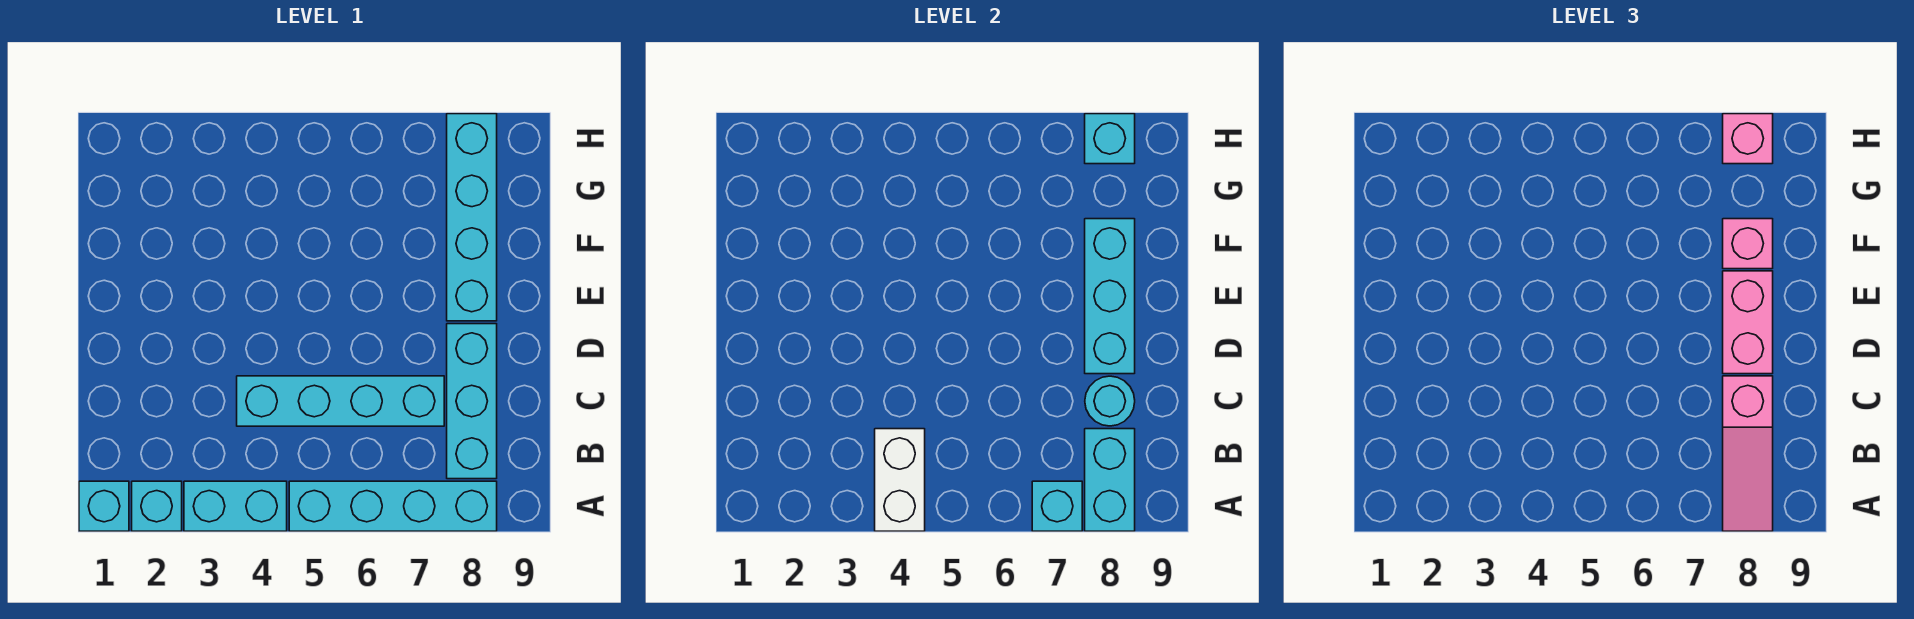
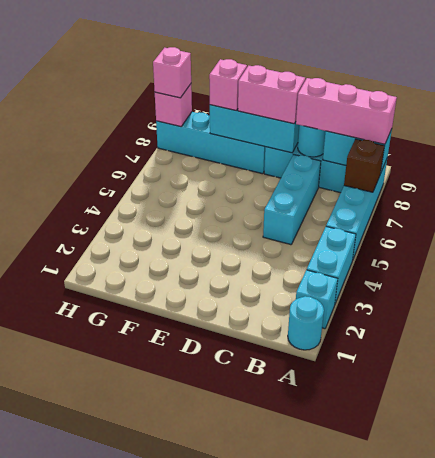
cyan brick A1 level 1 -> cyan round brick A1 level 1
white brick A4:B4 level 2 -> none
cyan brick A7 level 2 -> brown brick A7 level 2
pink slope A8:C8 level 3 top C -> pink brick A8:C8 level 3
cyan brick C4:C7 level 1 -> cyan brick C5:C7 level 1
cyan brick H8 level 2 -> pink brick H8 level 2

